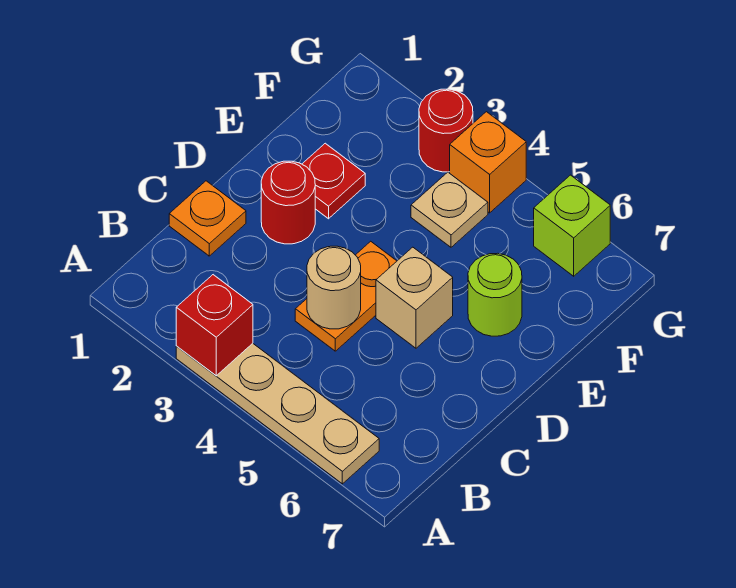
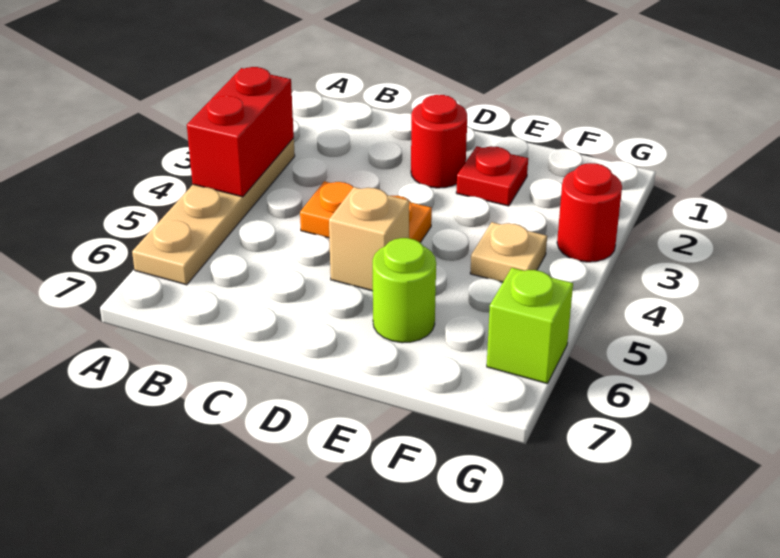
red brick A3 level 2 -> red brick A3:A4 level 2
orange plate C1 level 1 -> none
tan round brick C4 level 2 -> none
orange brick G4 level 1 -> none

